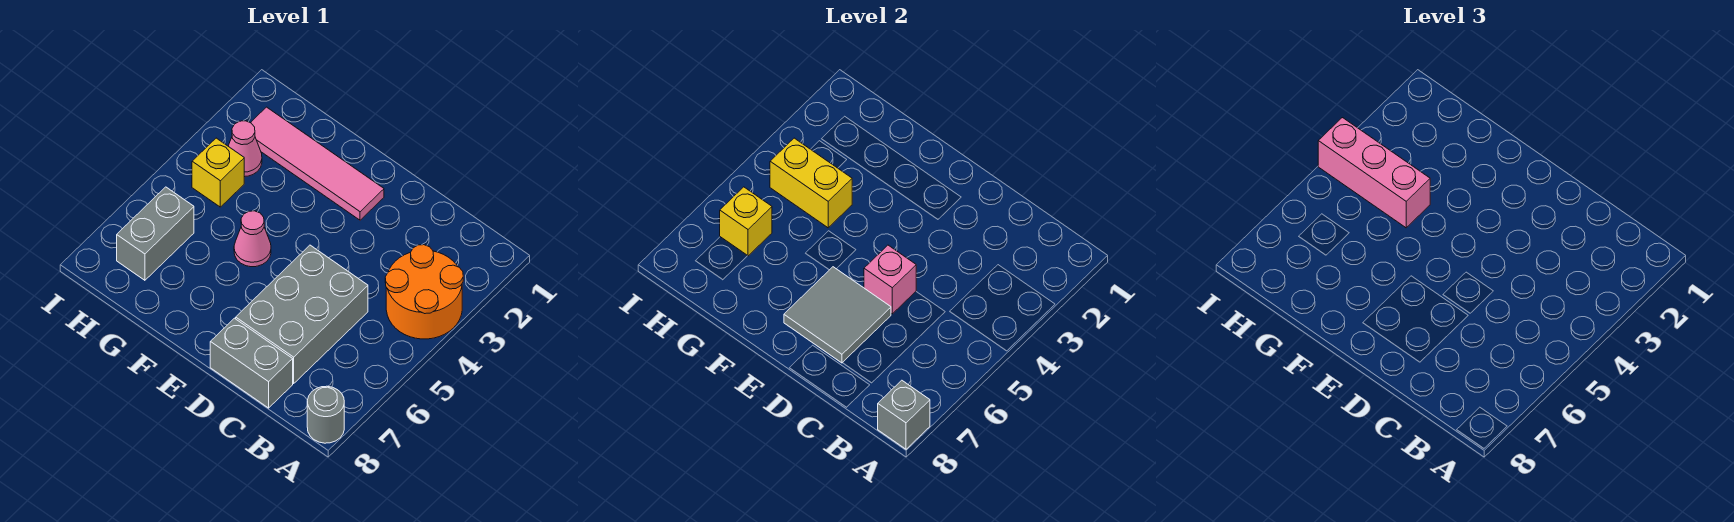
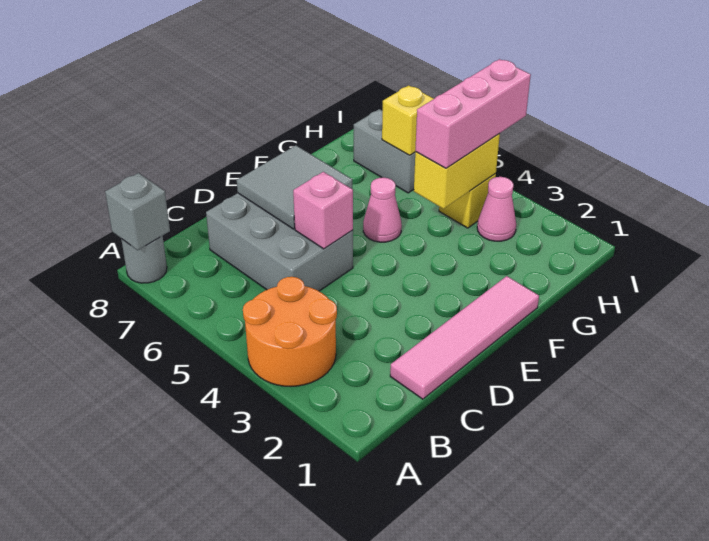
grey brick C8:D8 level 1 -> none
pink tile E2:H2 level 1 -> pink tile C1:F1 level 1

